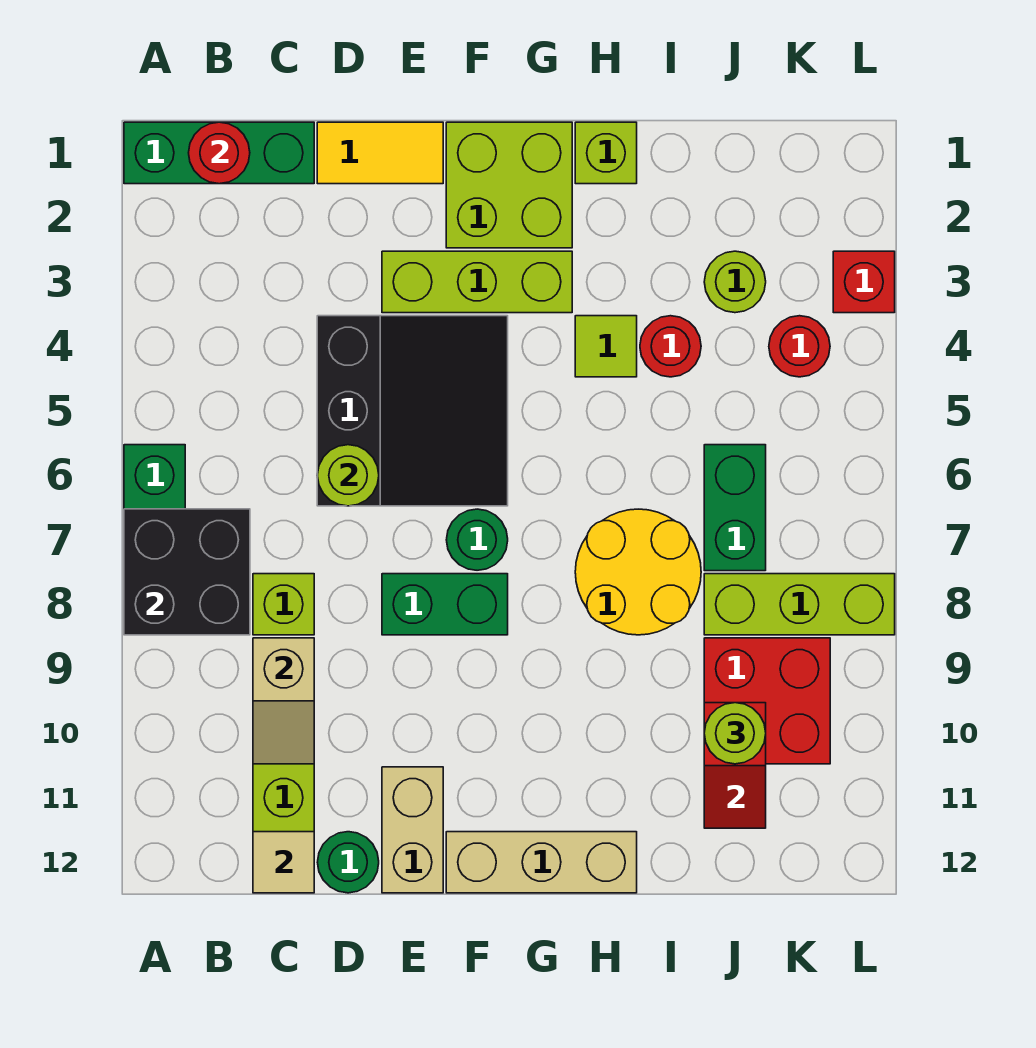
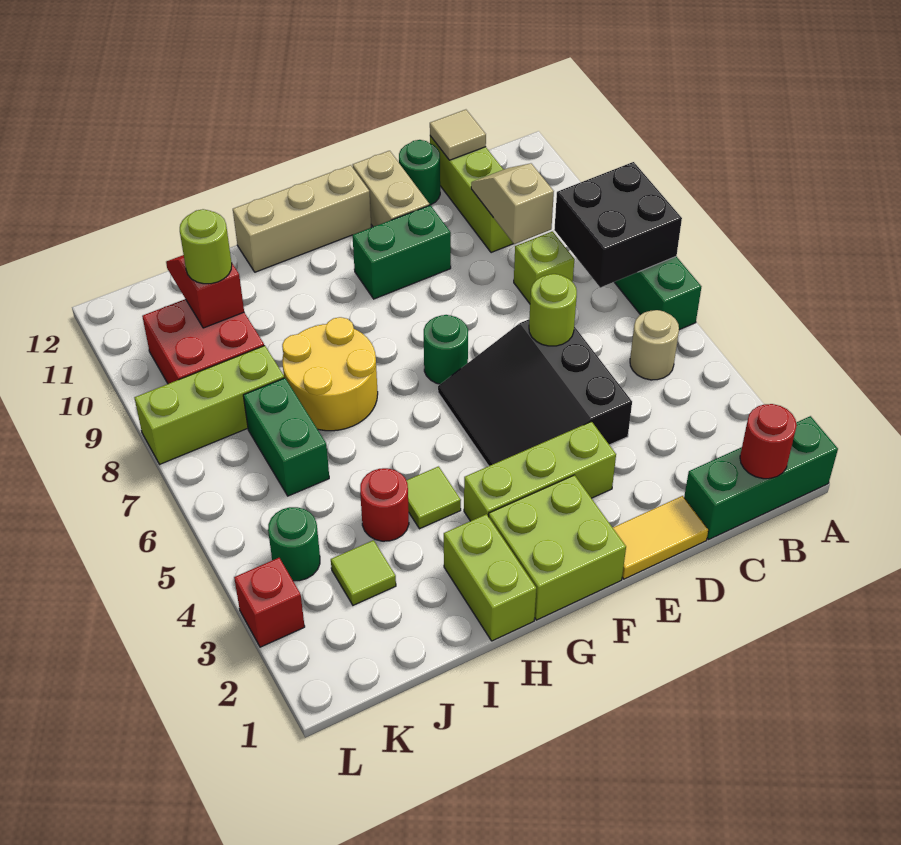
none -> tan round brick B5 level 1
green brick E8:F8 level 1 -> green brick E10:F10 level 1
lime brick H1 level 1 -> lime brick H1:H2 level 1
lime round brick J3 level 1 -> lime tile J3 level 1
red round brick K4 level 1 -> green round brick K4 level 1

